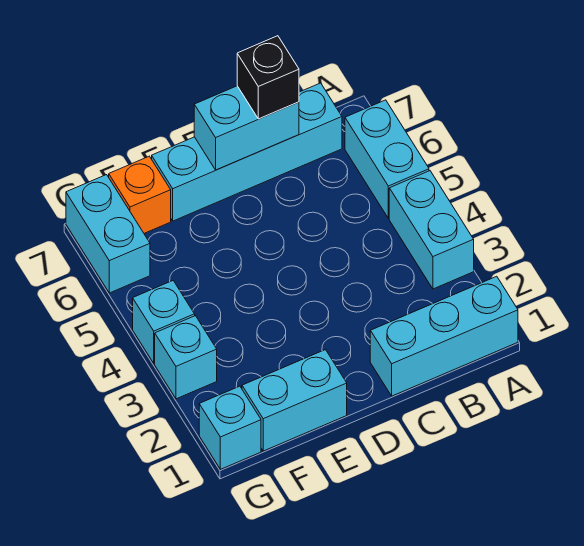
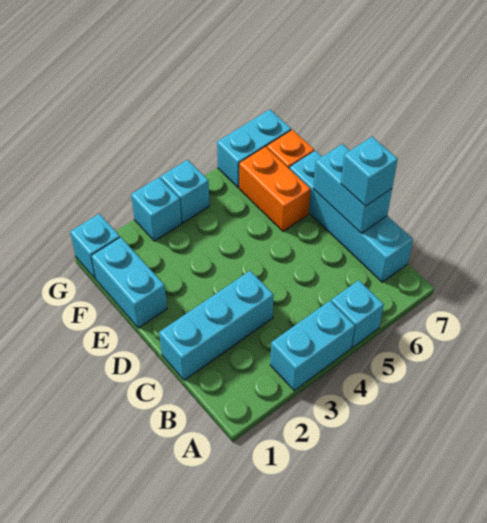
cyan brick A1:C1 level 1 -> cyan brick C1:C3 level 1
cyan brick A5:A6 level 1 -> cyan brick A5 level 1
black brick C7 level 3 -> cyan brick C7 level 3
none -> orange brick E6:F6 level 1

